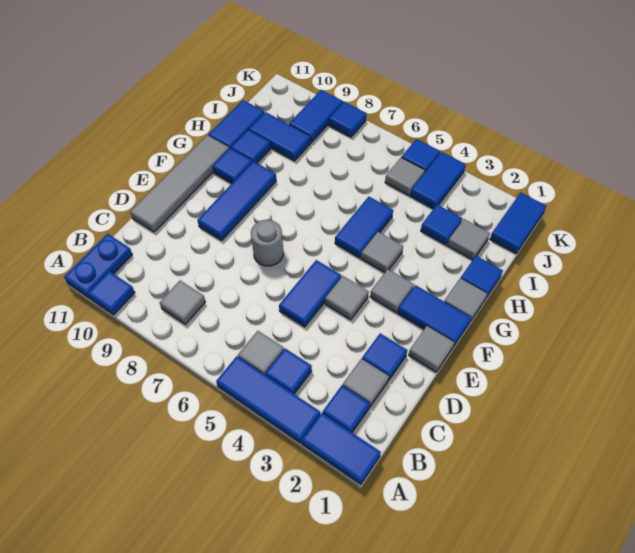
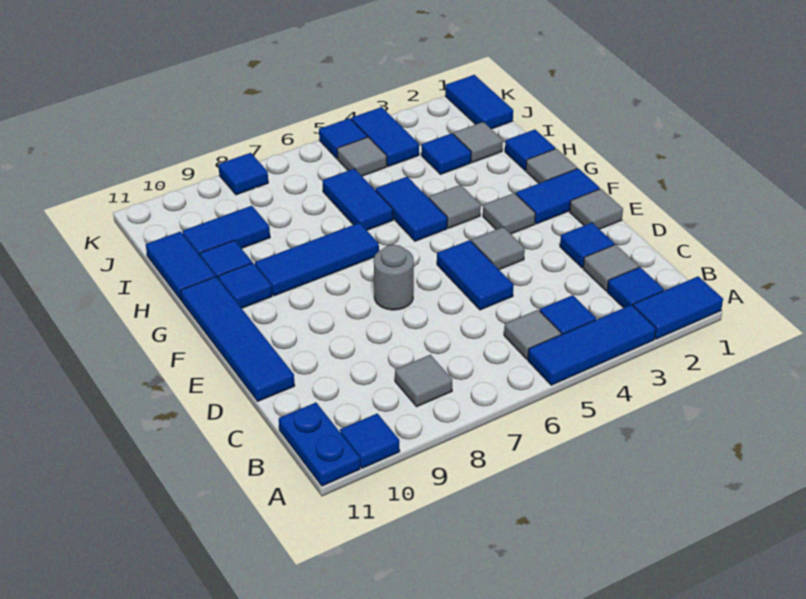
grey tile D11:G11 level 1 -> blue tile D11:G11 level 1
blue tile E9:G9 level 1 -> blue tile G7:G9 level 1
blue tile J9:K9 level 1 -> blue tile H6:I6 level 1

